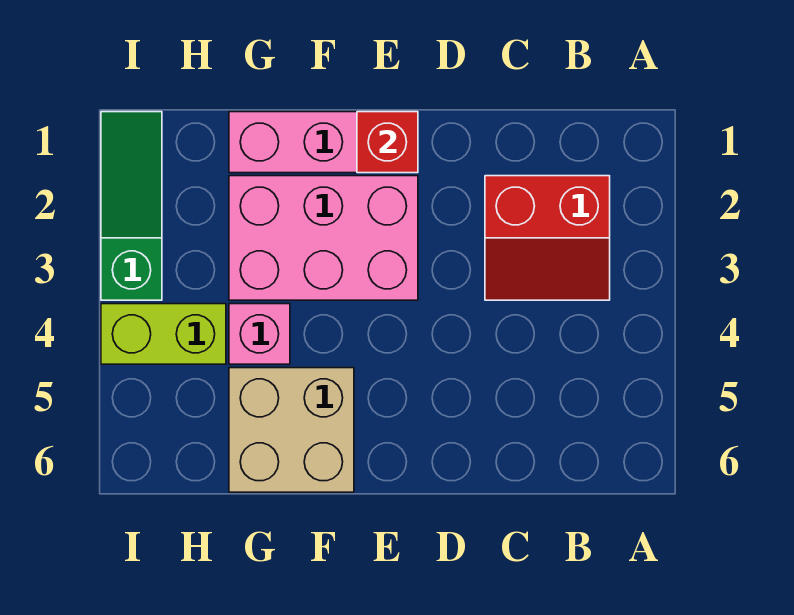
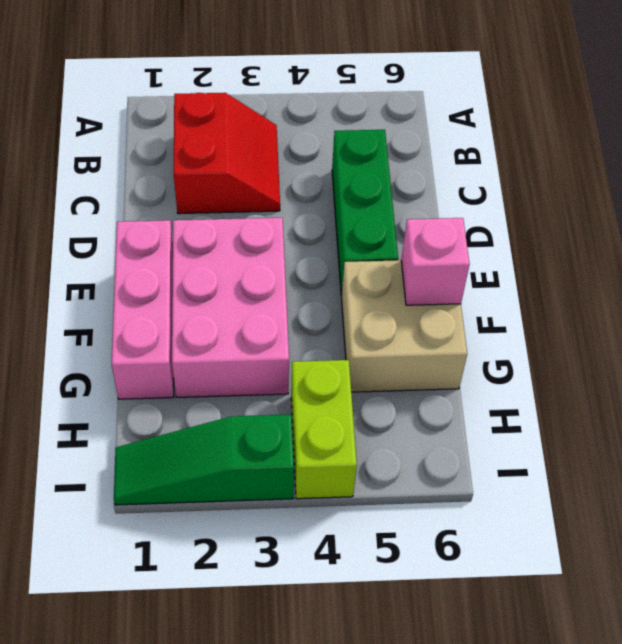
none -> green brick C5:E5 level 1
red brick E1 level 2 -> none
pink brick G4 level 1 -> pink brick F6 level 2

